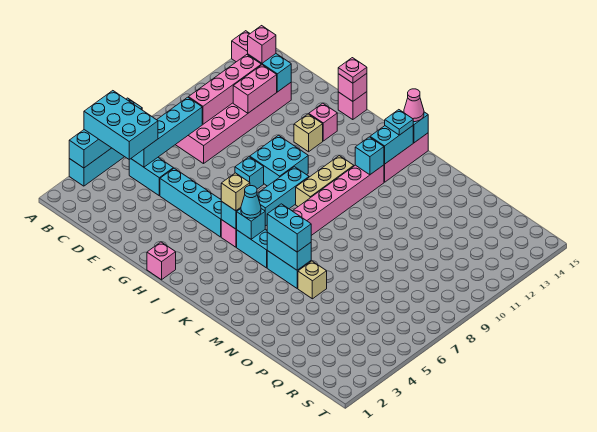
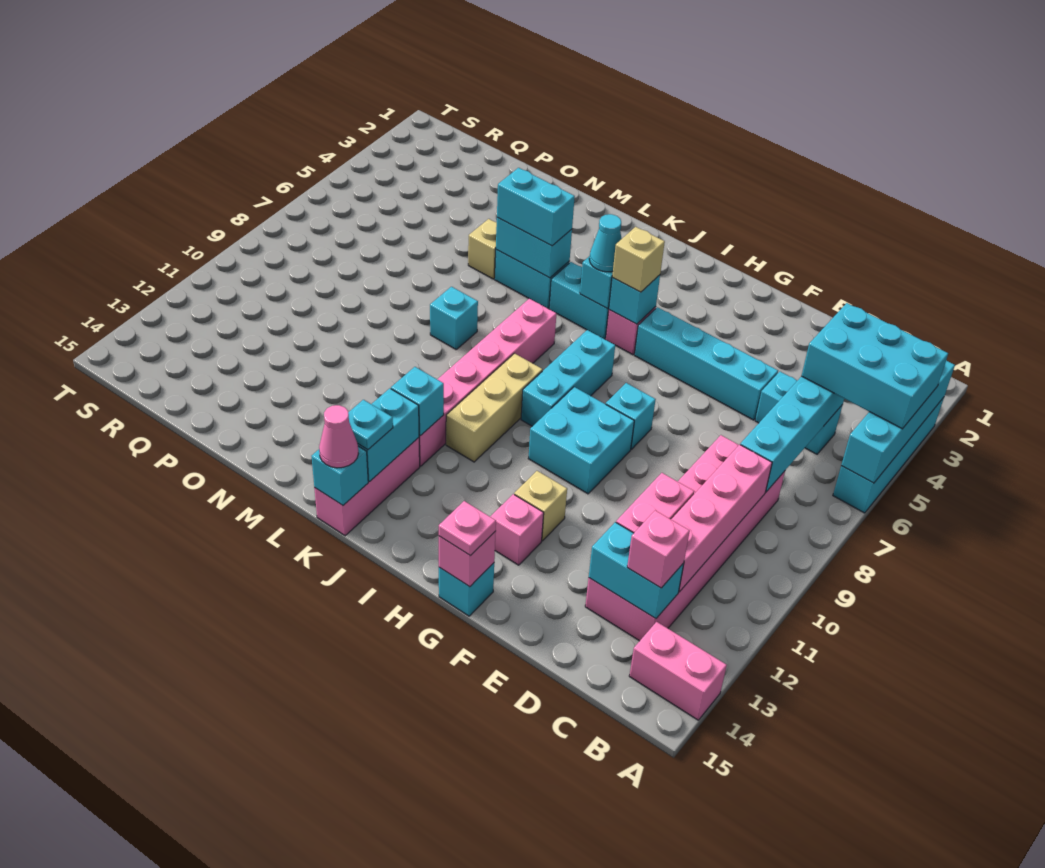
pink brick G15 level 1 -> cyan brick G15 level 1
pink brick H1 level 1 -> none
none -> cyan brick M8 level 1

